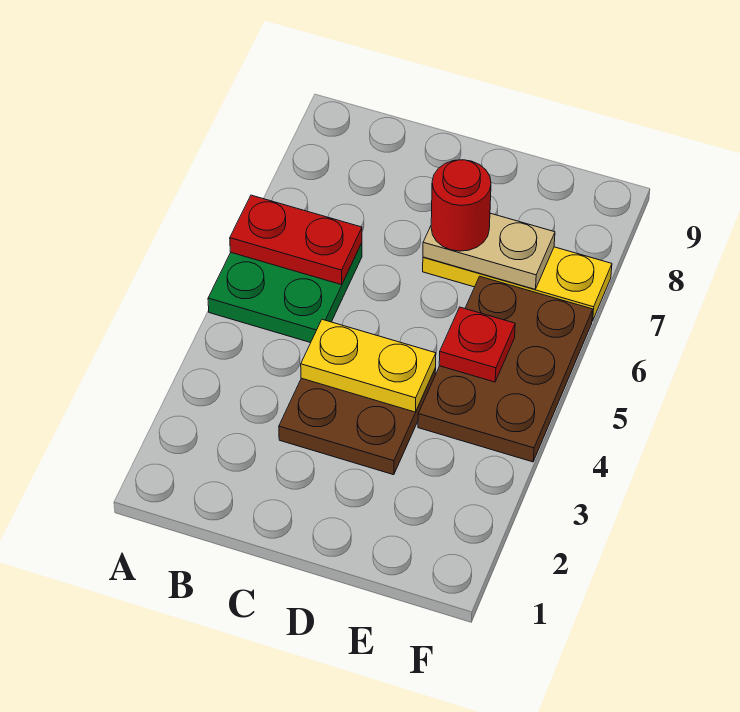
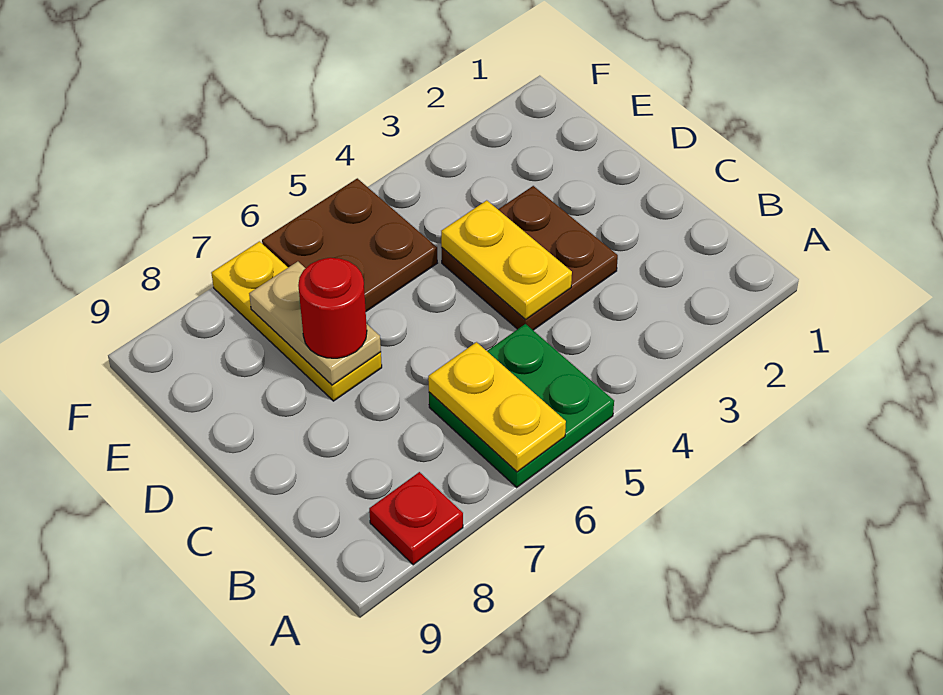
red plate A6:B6 level 2 -> yellow plate A6:B6 level 2
brown plate E4:F6 level 1 -> brown plate E5:F6 level 1
red plate E5 level 2 -> red plate A8 level 1

